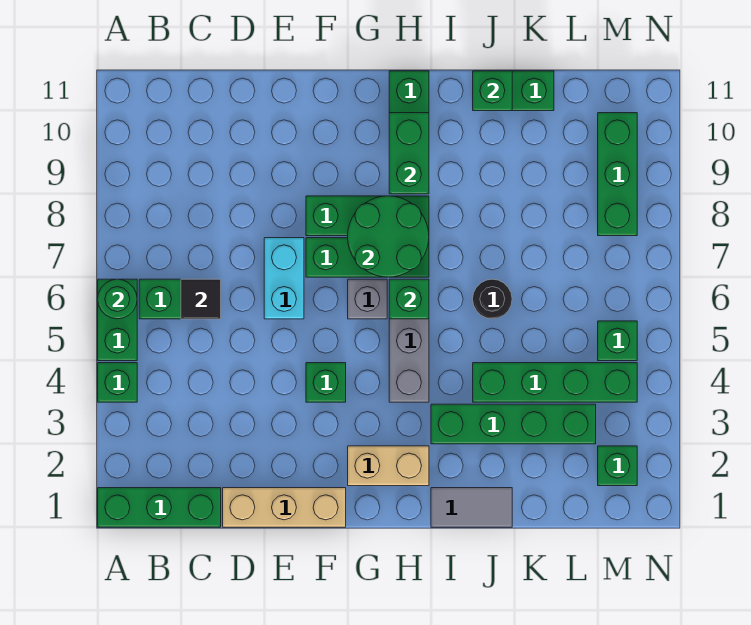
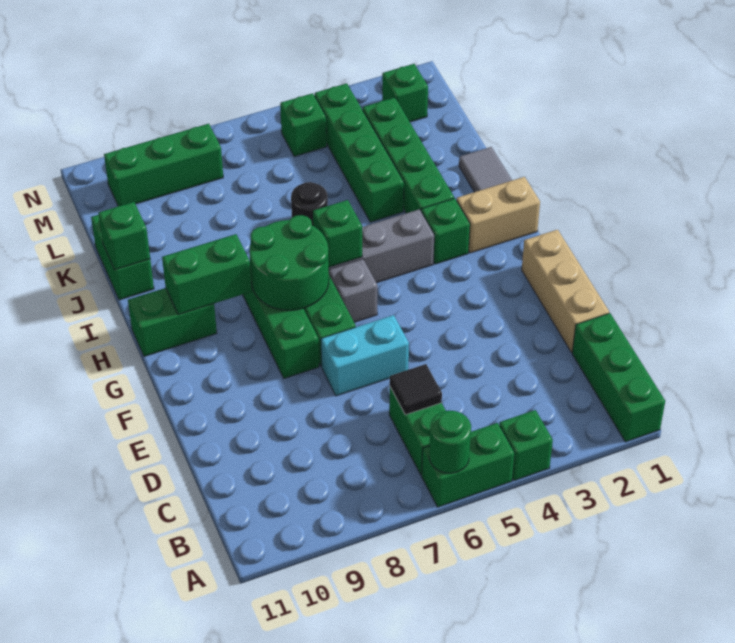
green brick F4 level 1 -> green brick H3 level 1
tan brick G2:H2 level 1 -> tan brick H1:H2 level 1

